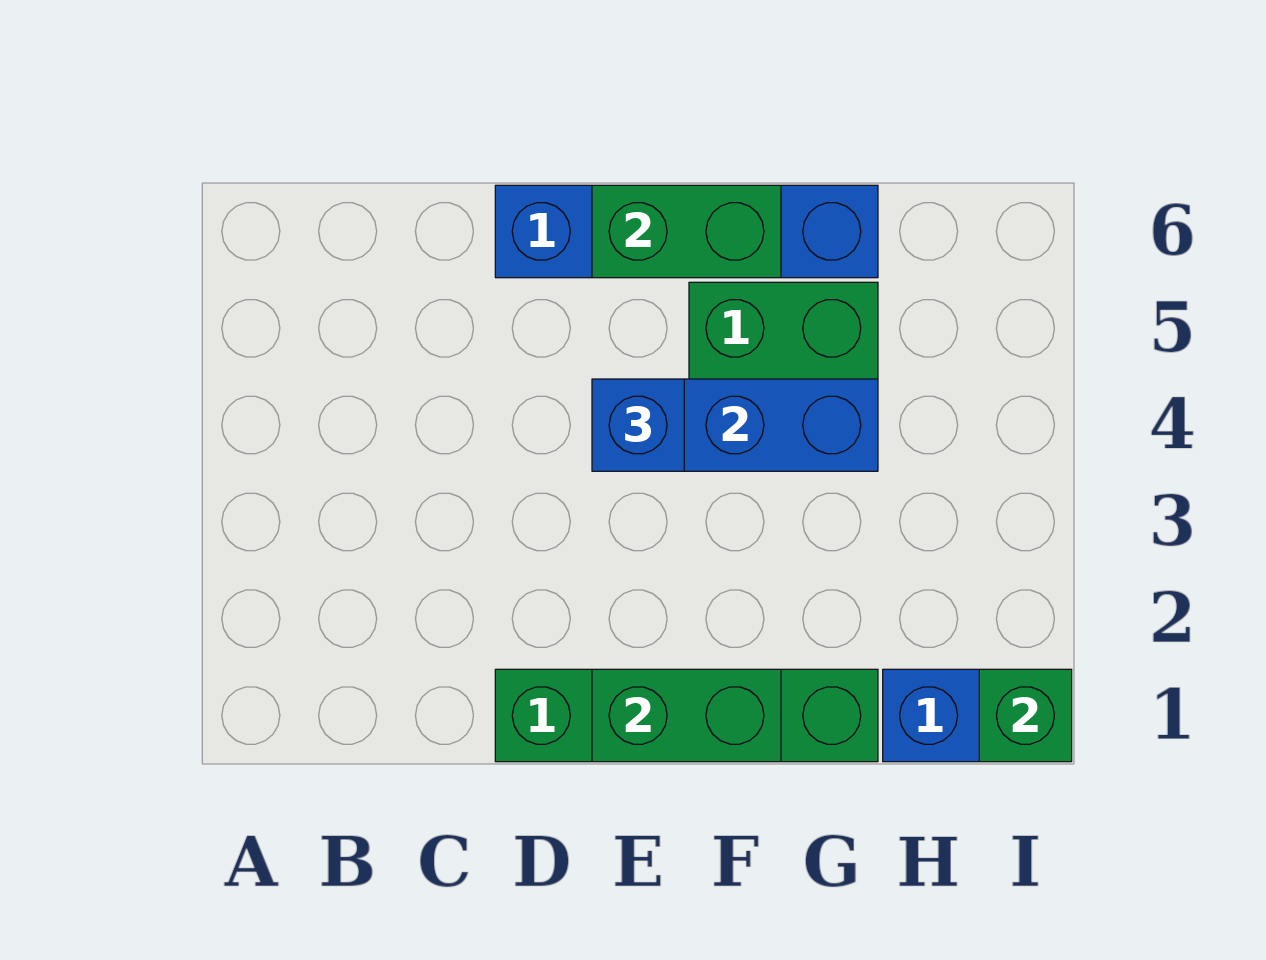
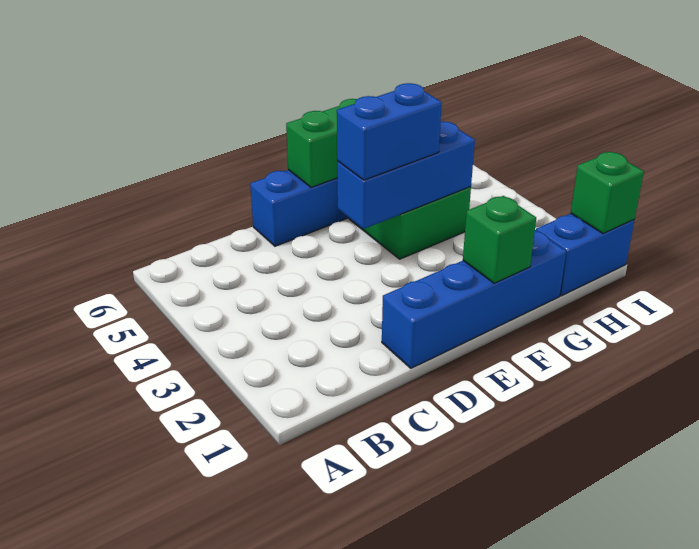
green brick D1:G1 level 1 -> blue brick D1:G1 level 1
green brick E1:F1 level 2 -> green brick F1 level 2
blue brick E4 level 3 -> blue brick E4:F4 level 3

